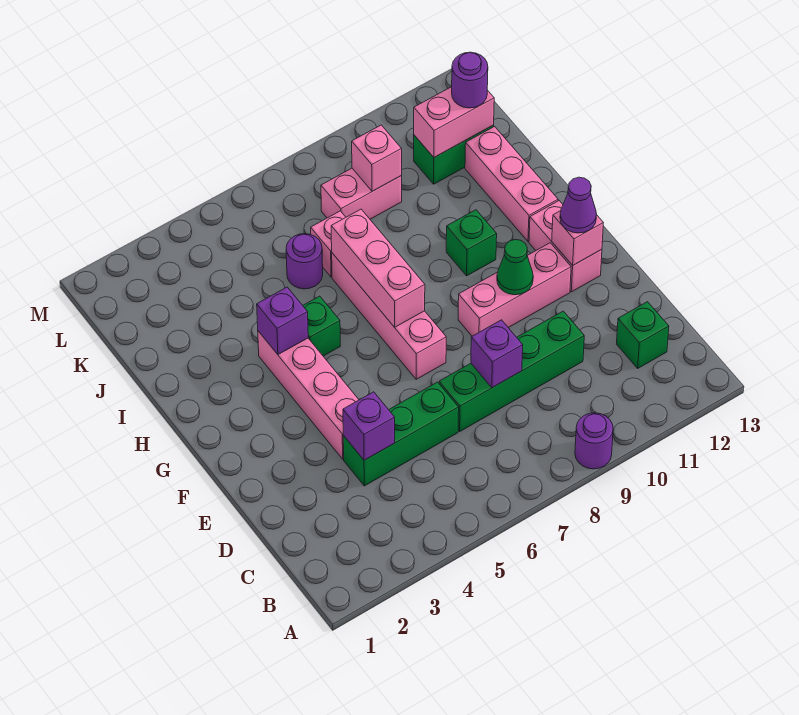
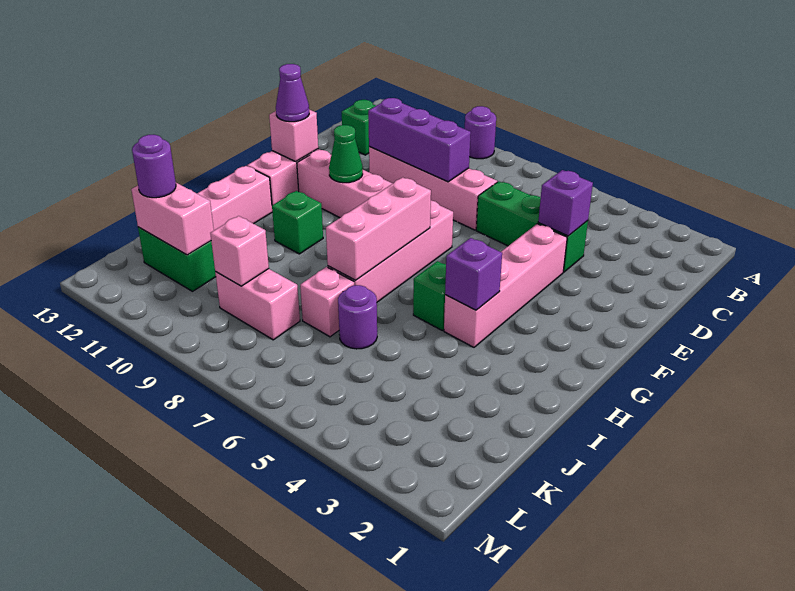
green brick D7:D10 level 1 -> pink brick D7:D10 level 1
purple brick D8 level 2 -> purple brick D8:D10 level 2

